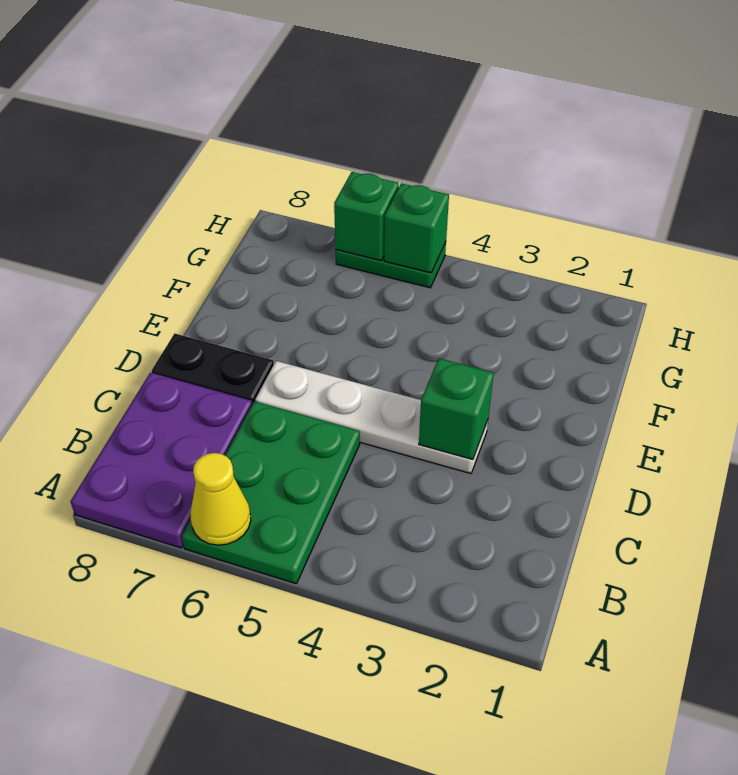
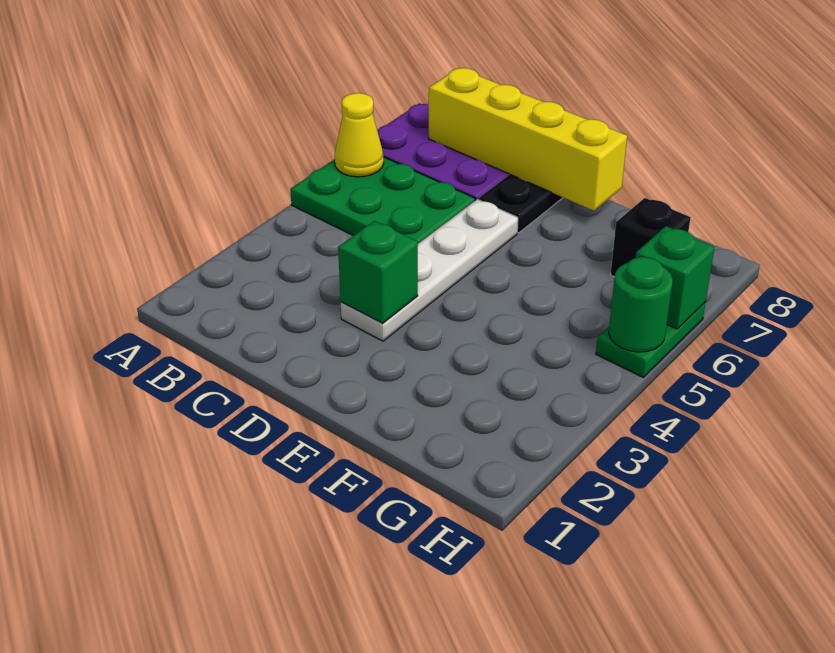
none -> yellow brick B8:E8 level 2
none -> black brick G7 level 1
green brick H5 level 2 -> green round brick H5 level 2

